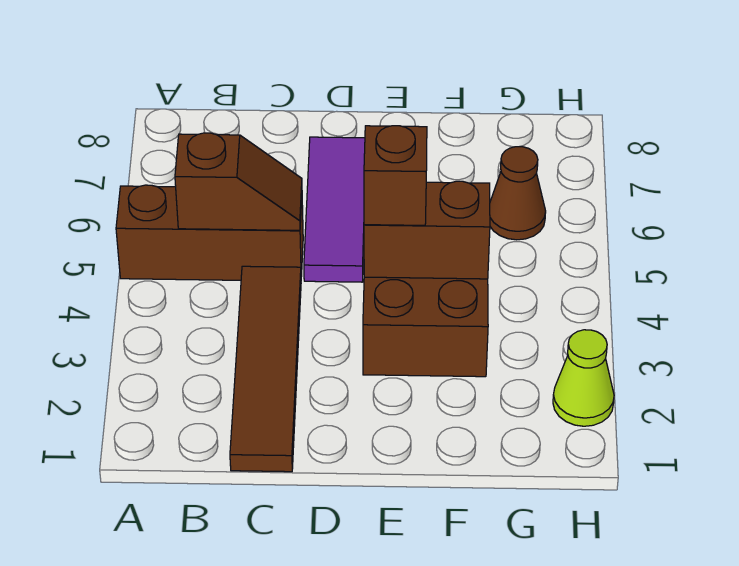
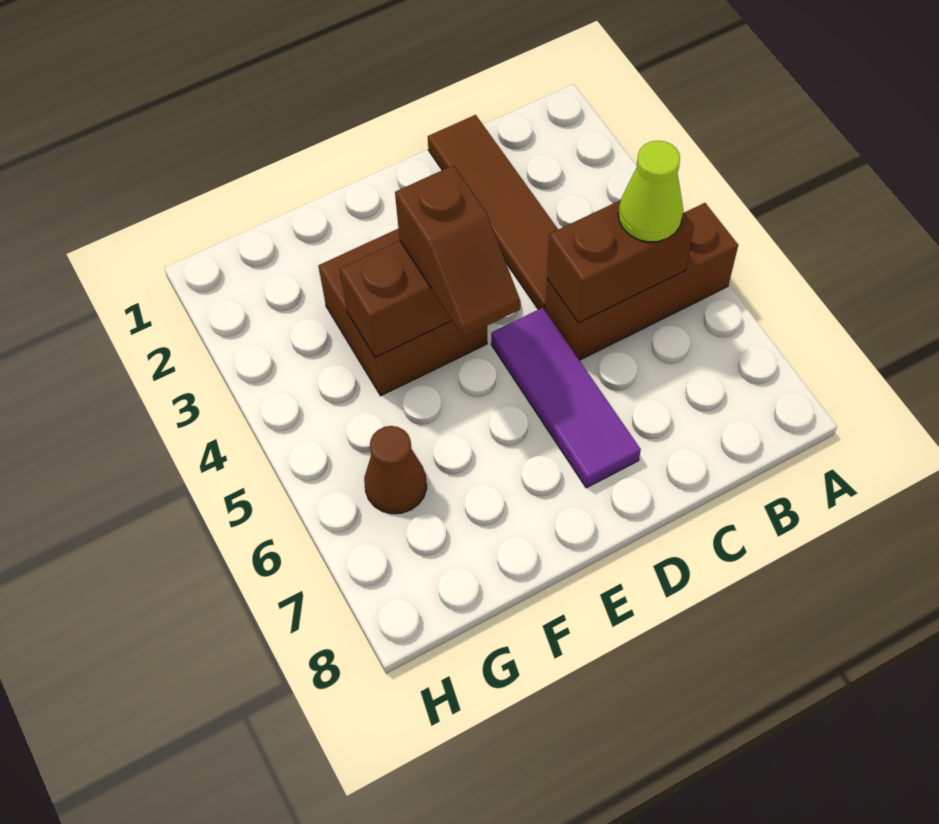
brown slope B5:C5 level 2 top B -> brown brick B5:C5 level 2
lime cone H2 level 1 -> lime cone B5 level 3

